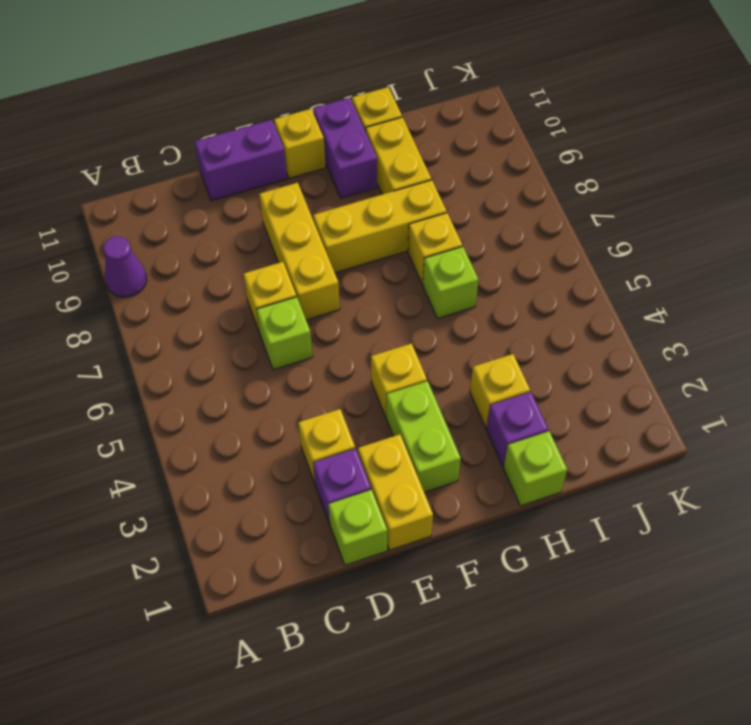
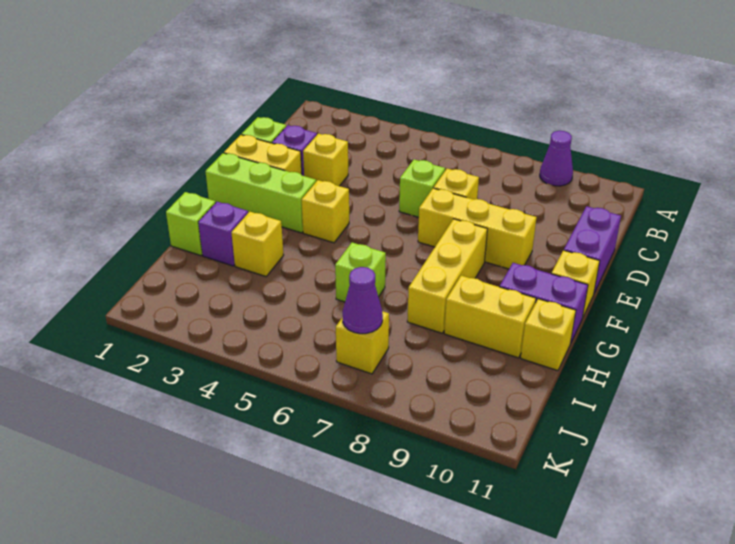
lime brick F2:F3 level 1 -> lime brick F1:F3 level 1
yellow brick H7 level 1 -> yellow brick J7 level 1
none -> purple cone J7 level 2

